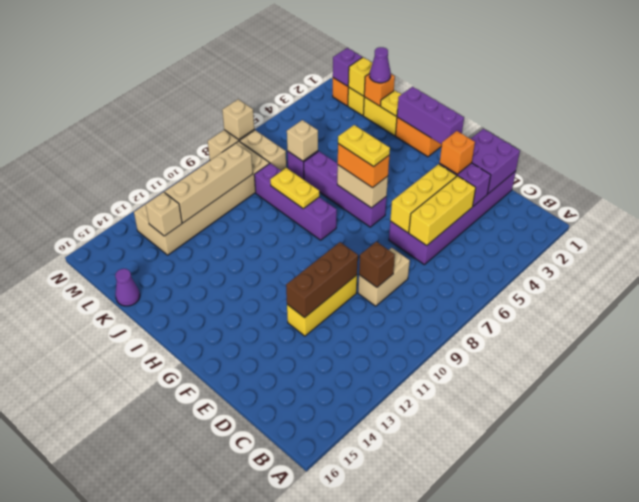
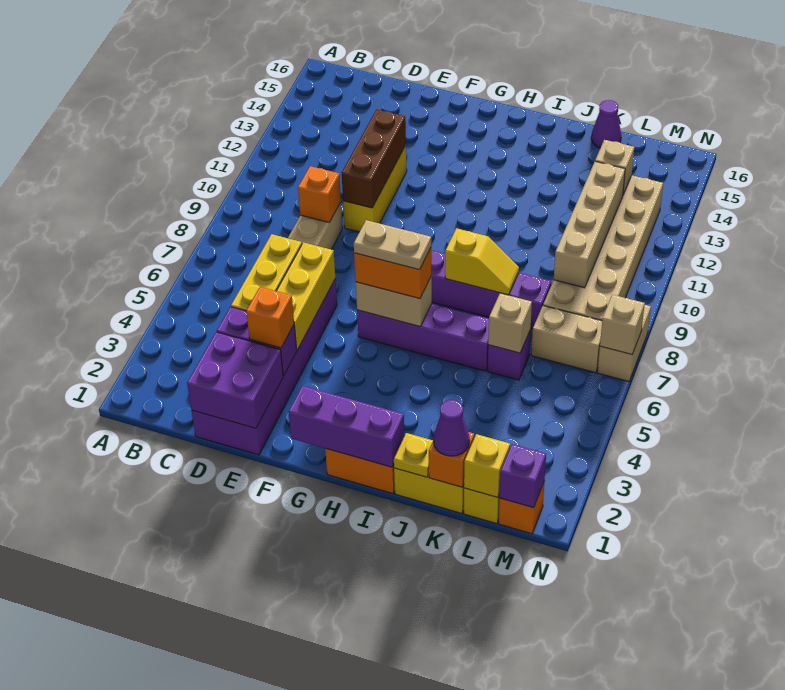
brown brick D9 level 2 -> orange brick D9 level 2
yellow plate G6:H6 level 4 -> tan plate G6:H6 level 4
yellow plate I8:J8 level 2 -> yellow slope I8:J8 level 2 top I

